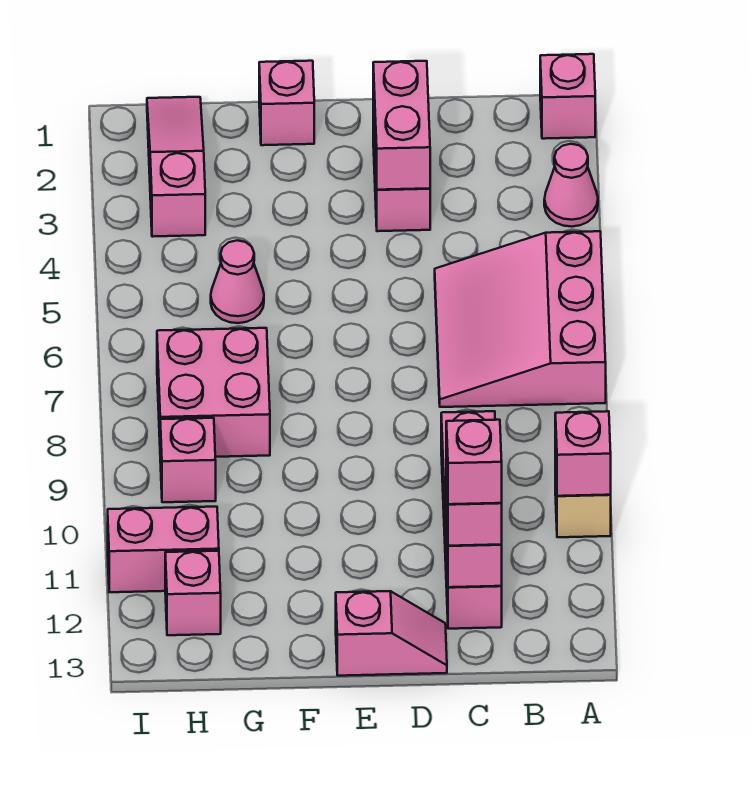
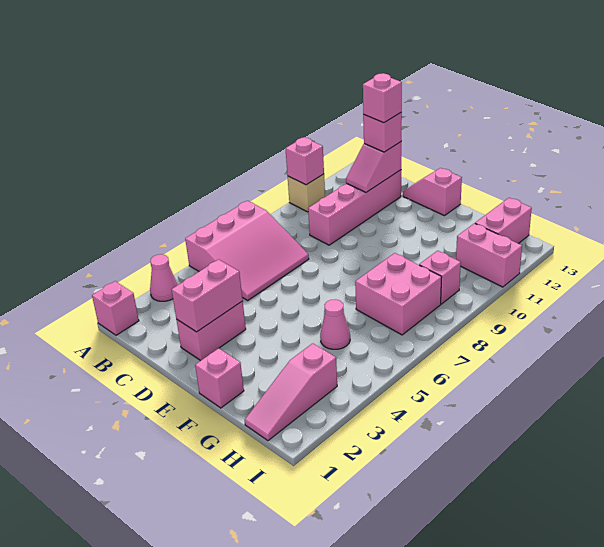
pink brick H12 level 1 -> pink brick H12:H13 level 1

